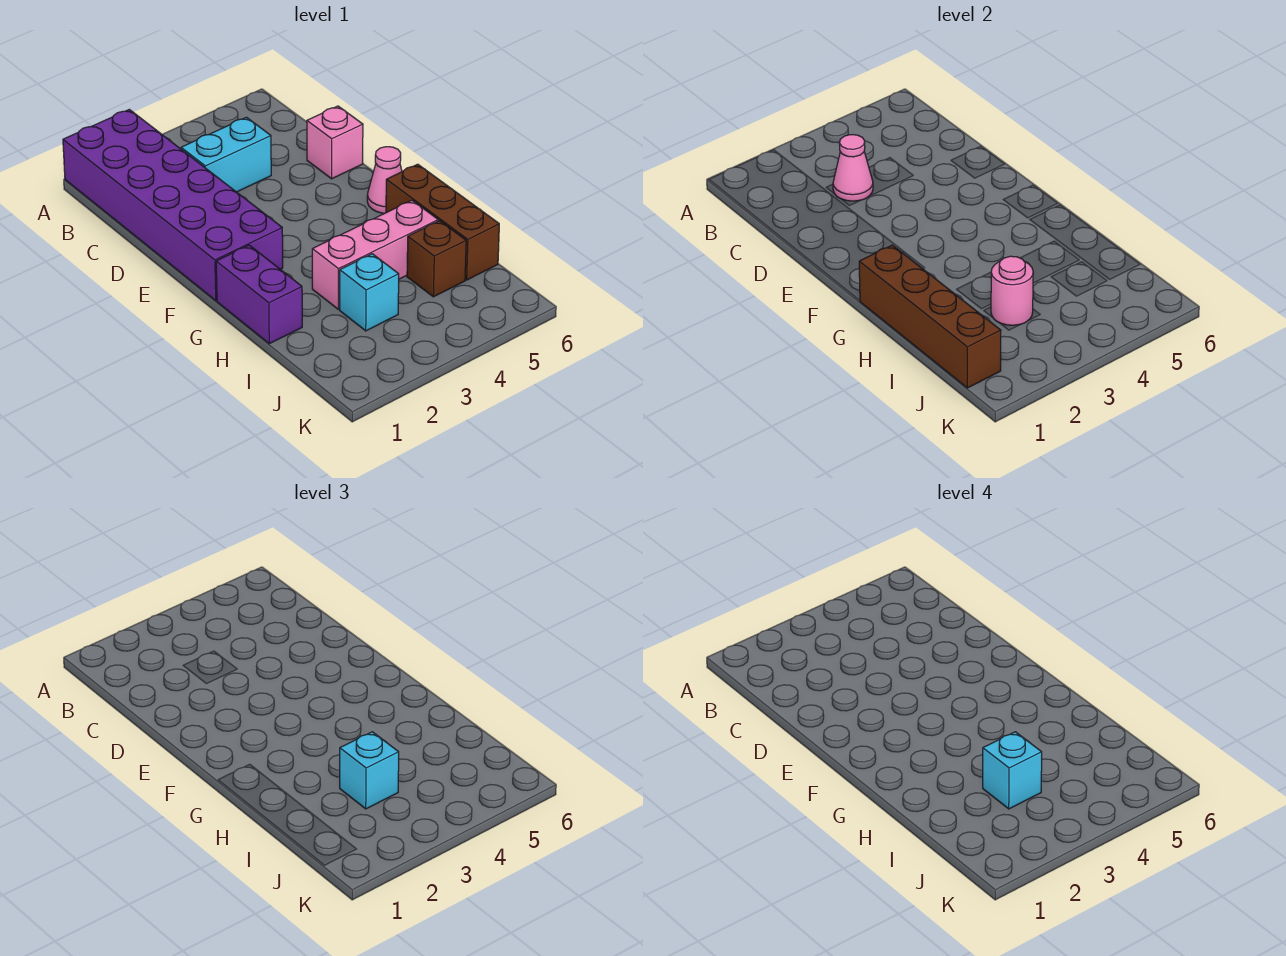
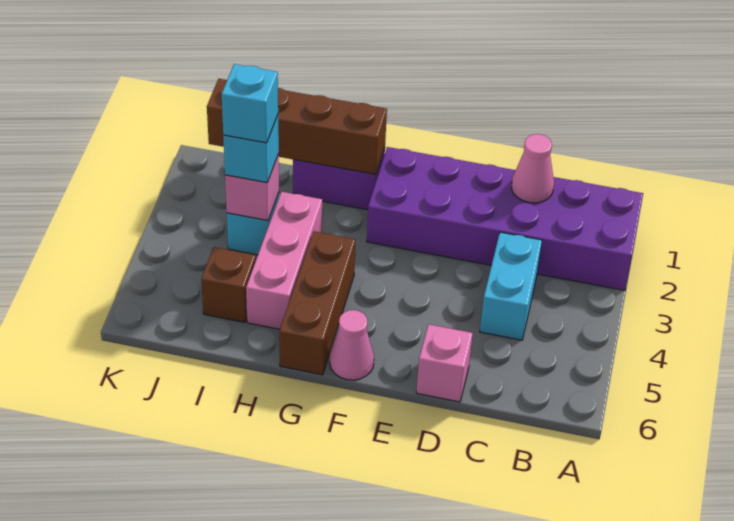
pink cone C3 level 2 -> pink cone C1 level 2
brown brick G6:I6 level 1 -> brown brick G4:G6 level 1
pink round brick I3 level 2 -> pink brick I3 level 2

